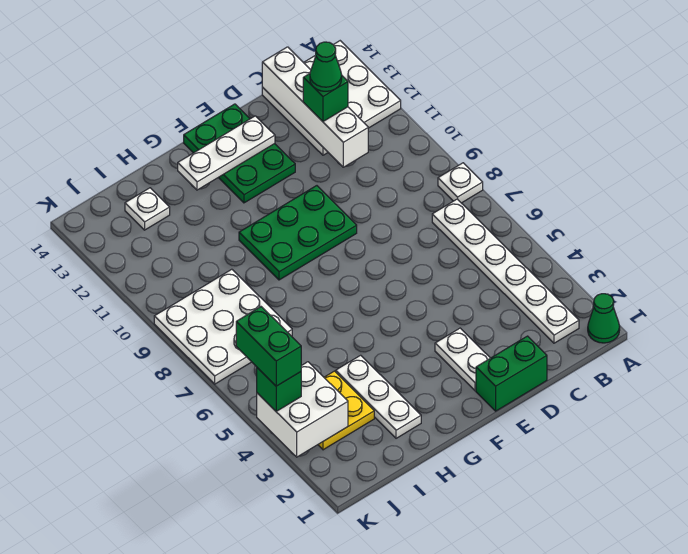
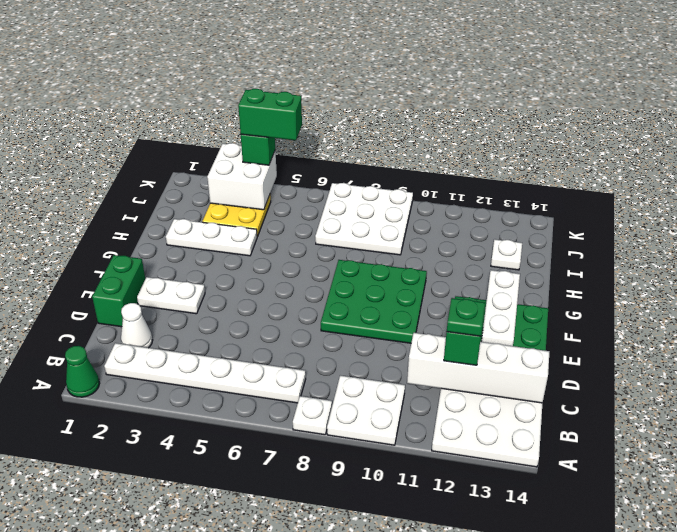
none -> white plate A9:B10 level 1
none -> white cone C2 level 1
green cone C12 level 4 -> green plate C12 level 4
green plate E9:G10 level 1 -> green plate E8:G10 level 1

